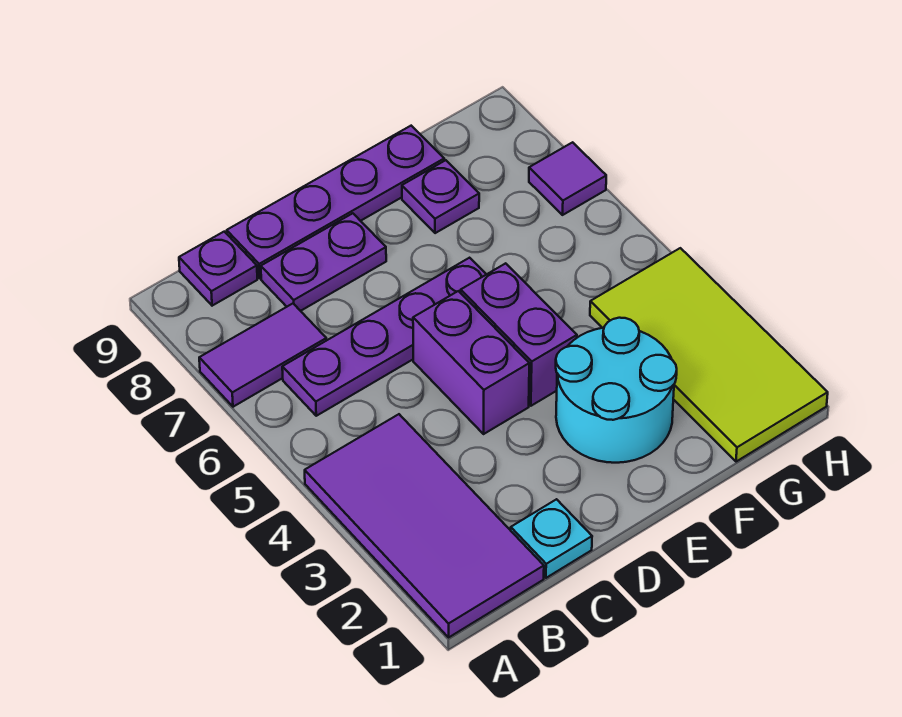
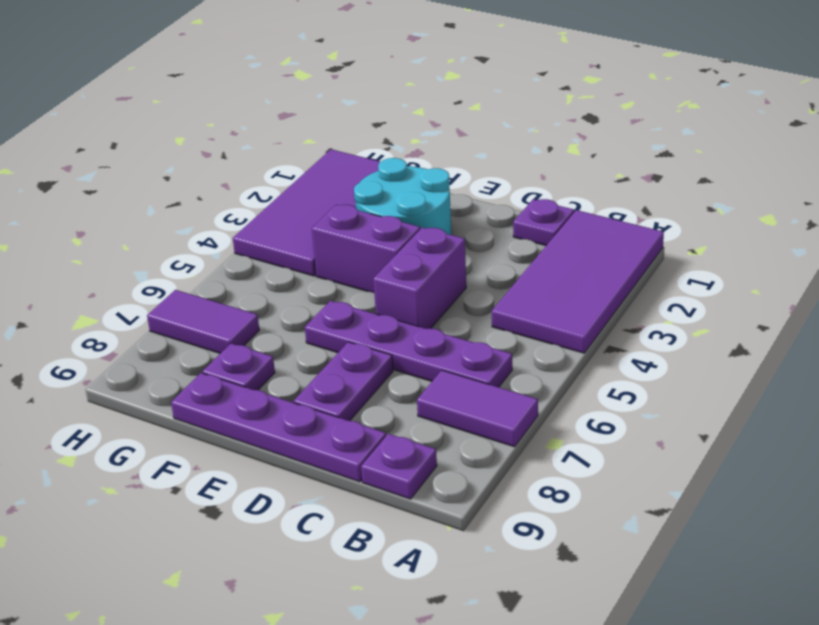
cyan plate C1 level 1 -> purple plate C1 level 1
purple plate C8:D8 level 1 -> purple plate D7:D8 level 1
purple brick E4:E5 level 1 -> purple brick E4:F4 level 1
lime tile G1:H4 level 1 -> purple tile G1:H4 level 1
purple tile H7 level 1 -> purple tile G7:H7 level 1

